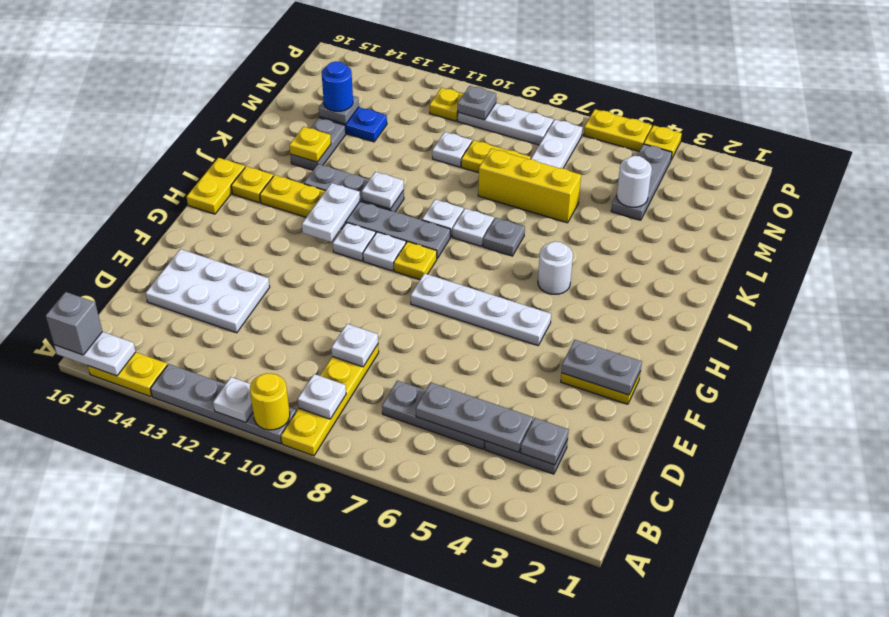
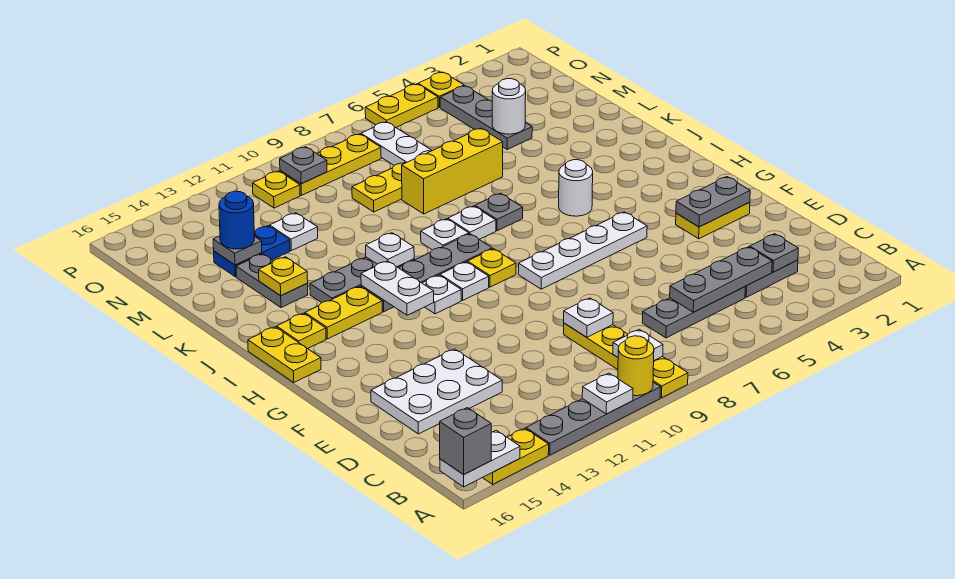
white plate M10 level 1 -> white plate M12 level 1
white plate O8:O10 level 1 -> yellow plate O8:O10 level 1

